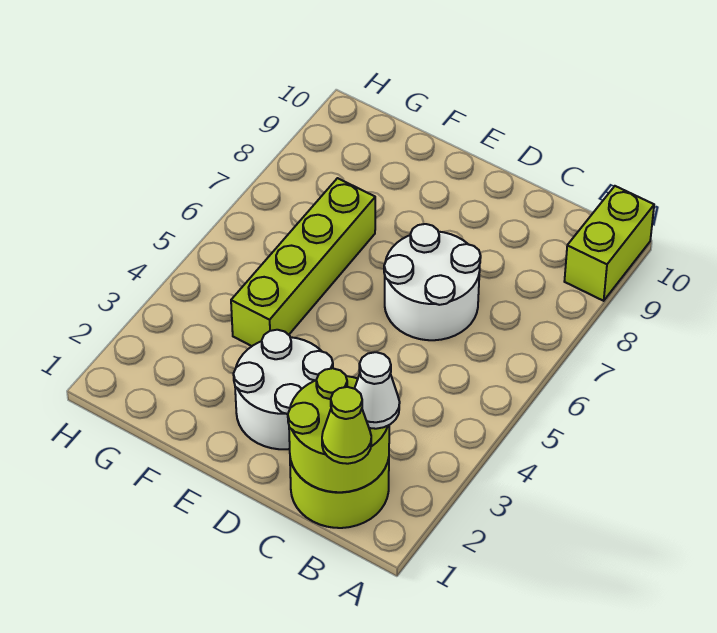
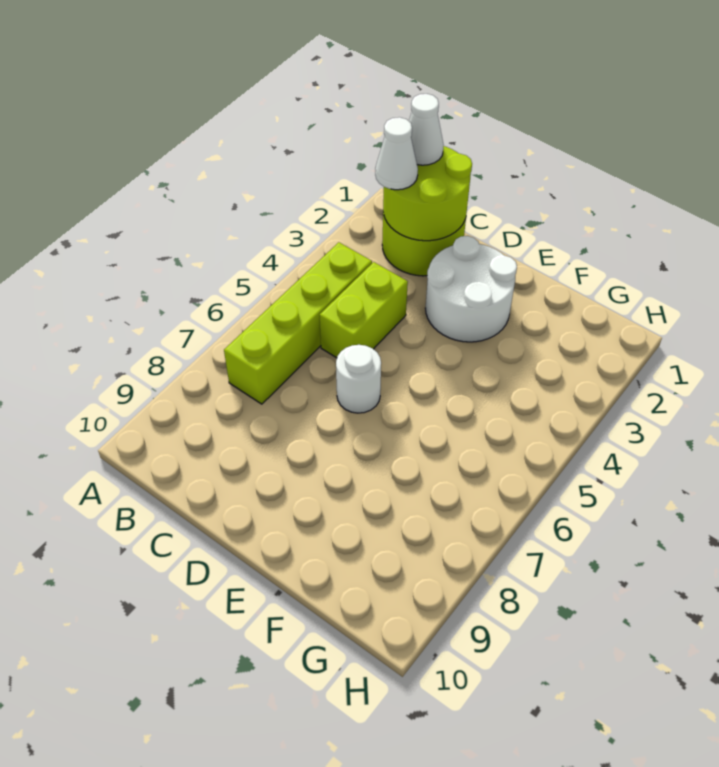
lime brick A9:A10 level 1 -> lime brick C4:C5 level 1
lime cone B1 level 3 -> white cone B1 level 3
white round brick C6:D7 level 1 -> white round brick D6 level 1
lime brick F4:F7 level 1 -> lime brick B4:B7 level 1

